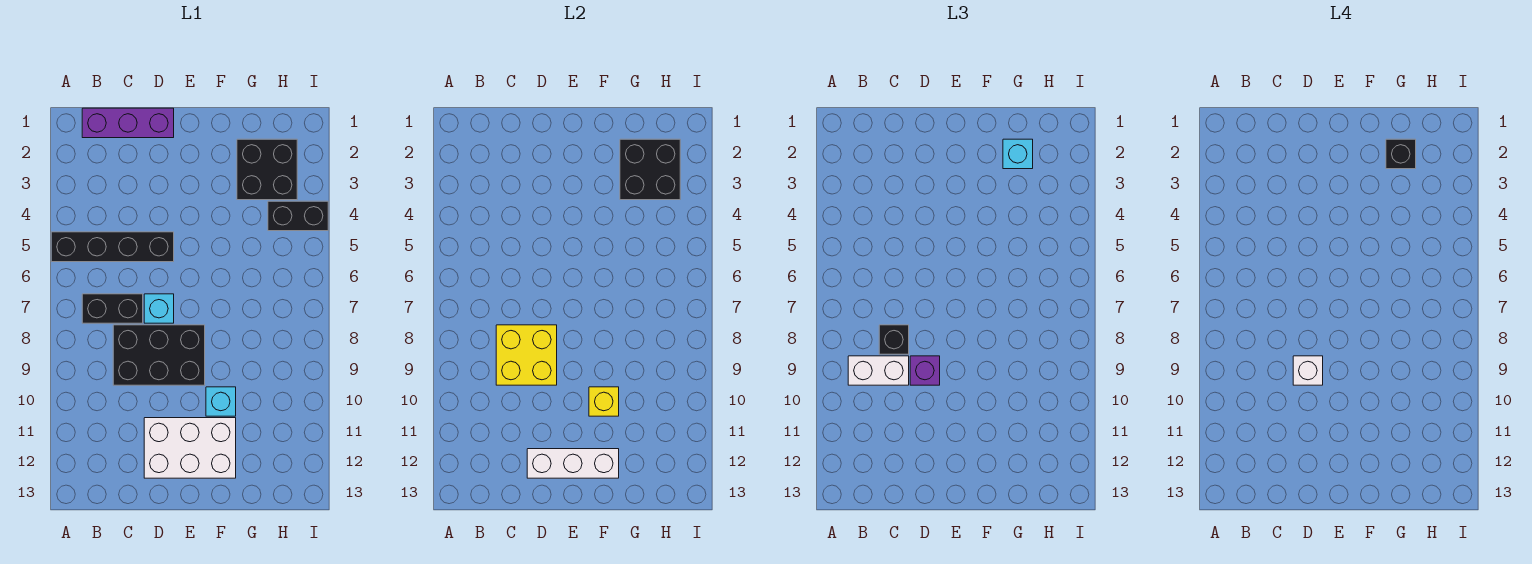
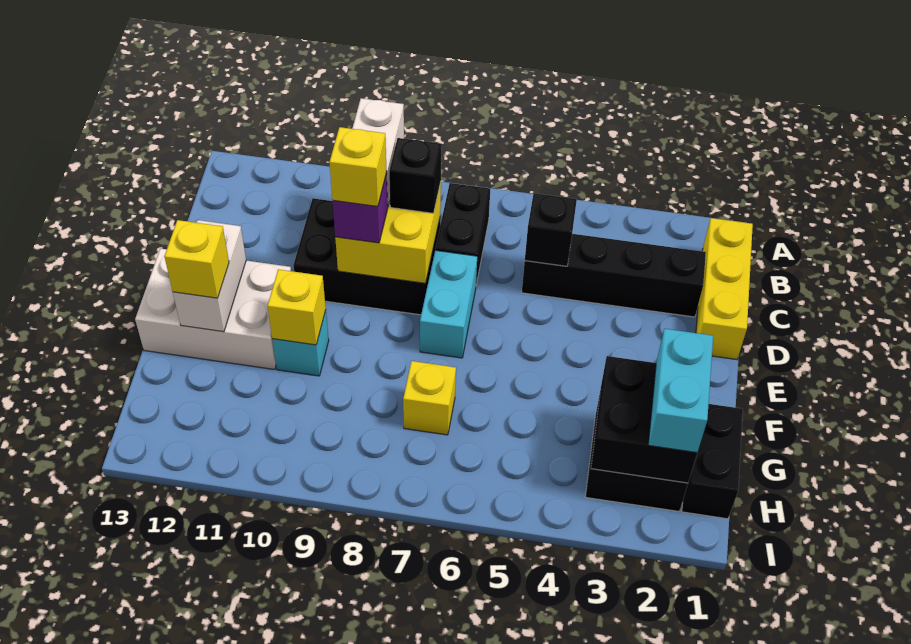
black brick A5:D5 level 1 -> black brick C2:C5 level 1
purple brick B1:D1 level 1 -> yellow brick B1:D1 level 1
black brick C8:E9 level 1 -> black brick C8:D10 level 1
cyan brick D7 level 1 -> cyan brick D7:E7 level 1
white brick D9 level 4 -> yellow brick D9 level 4
white brick D11:F12 level 1 -> white brick E11:F13 level 1
white brick D12:F12 level 2 -> white brick E12:F12 level 2
none -> yellow brick F12 level 3
cyan brick G2 level 3 -> cyan brick G2:H2 level 3
black brick G2 level 4 -> black brick C5 level 2
none -> yellow brick G7 level 1
black brick H4:I4 level 1 -> black brick G1:H1 level 1

